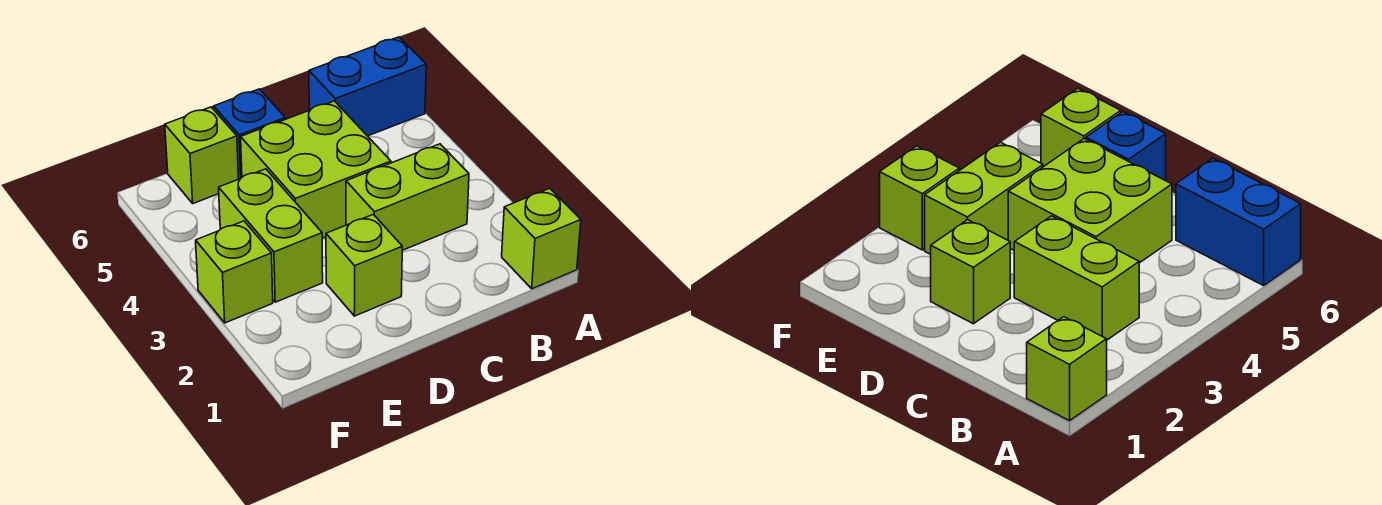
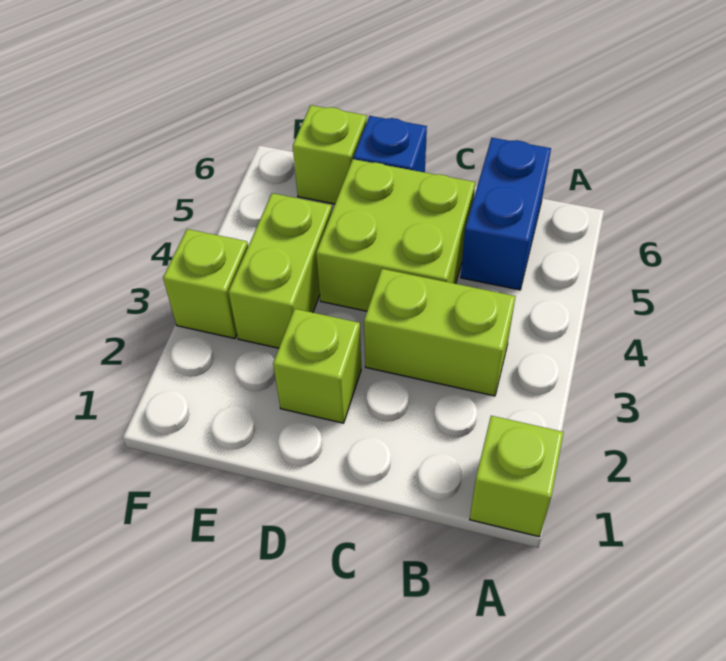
blue brick A6:B6 level 1 -> blue brick B5:B6 level 1

